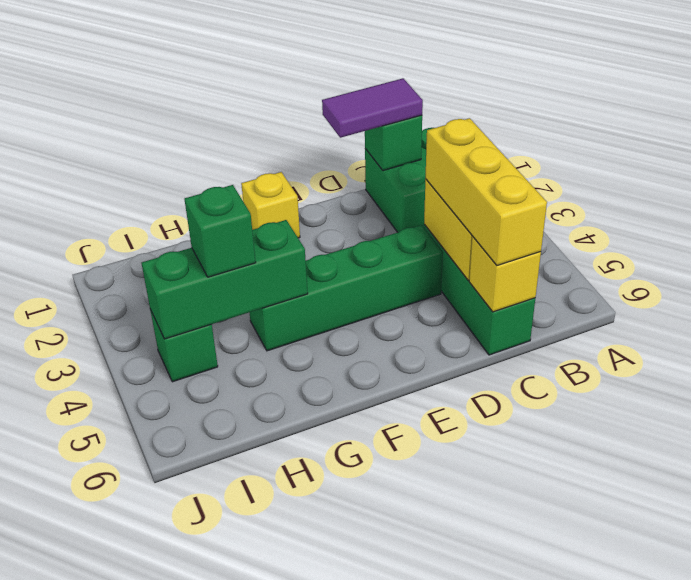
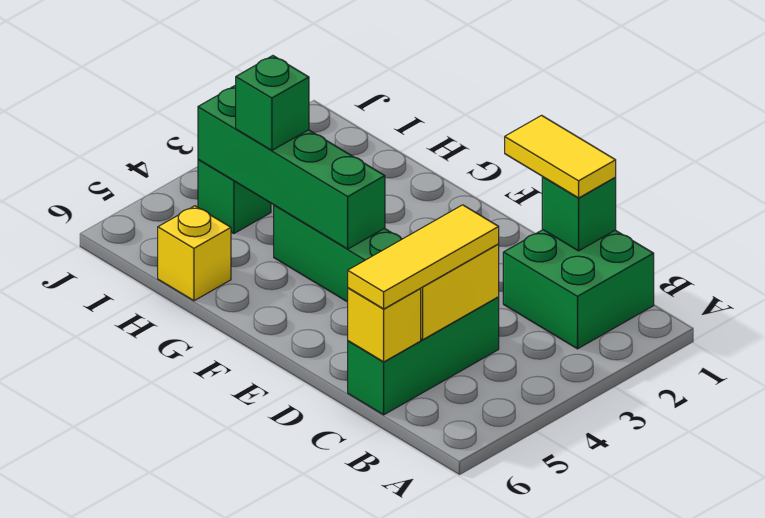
purple tile C1:D1 level 3 -> yellow tile C1:D1 level 3
yellow brick C4:C6 level 3 -> yellow tile C4:C6 level 3
yellow brick F1 level 1 -> yellow brick H6 level 1
green brick G4:I4 level 2 -> green brick F4:I4 level 2

